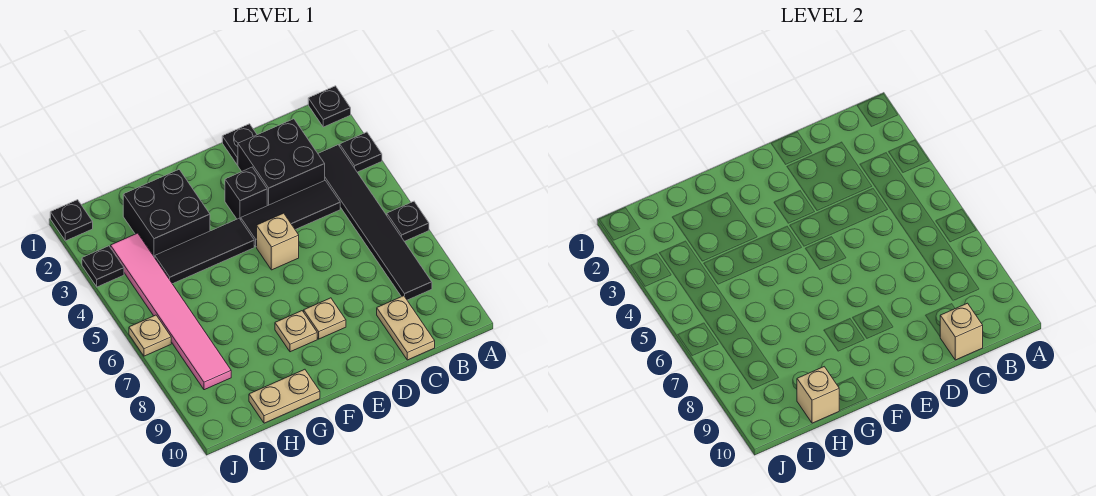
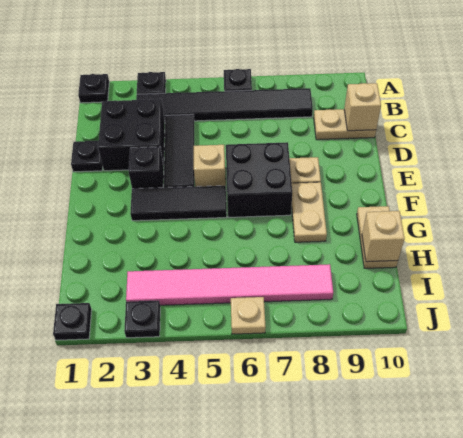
black tile F4:H4 level 1 -> black tile F3:F5 level 1
tan plate F8 level 1 -> tan plate F8:G8 level 1
black brick G2:H3 level 1 -> black brick E6:F7 level 1

